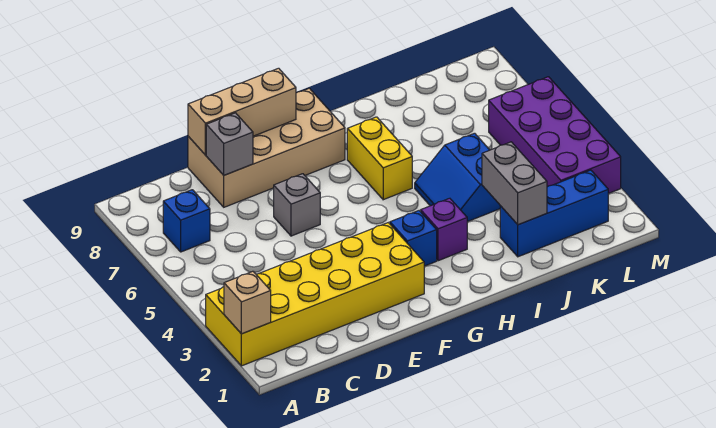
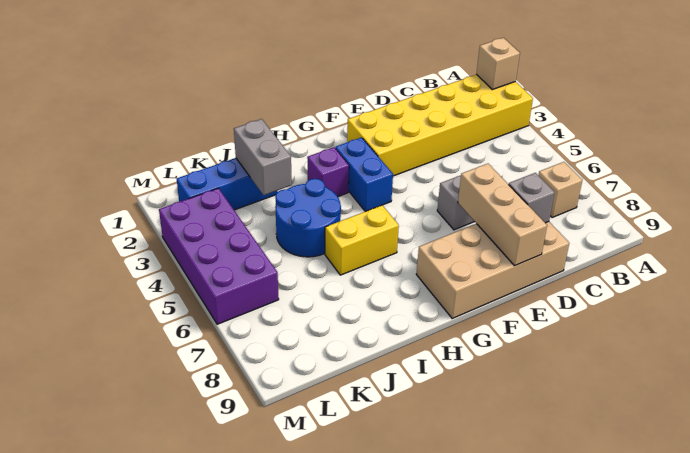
blue brick B7 level 1 -> tan brick B7 level 1
tan brick D9:F9 level 2 -> tan brick E7:E9 level 2
blue brick G3 level 1 -> blue brick G3:G4 level 1
yellow brick H6:H7 level 1 -> yellow brick H6:I6 level 1
blue slope I4:J5 level 1 top J -> blue round brick I4:J5 level 1

